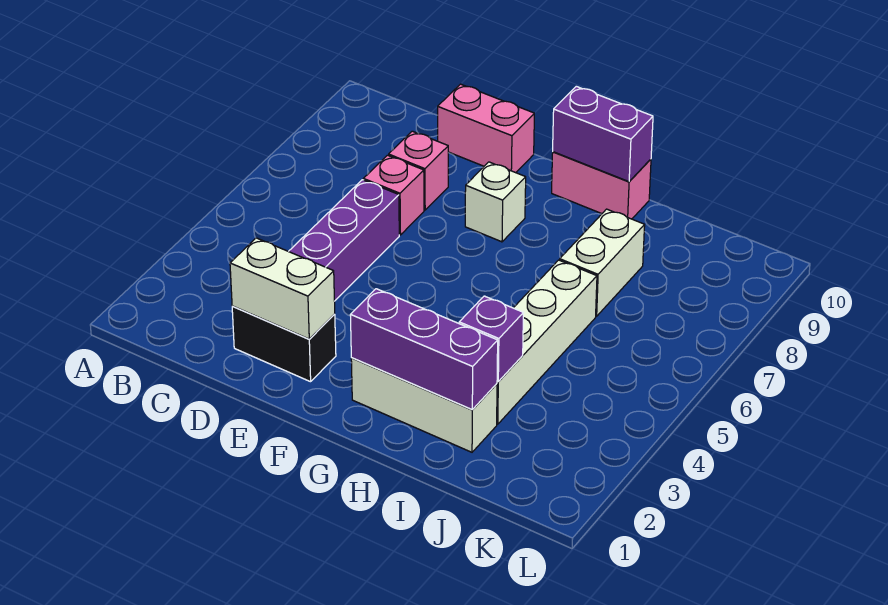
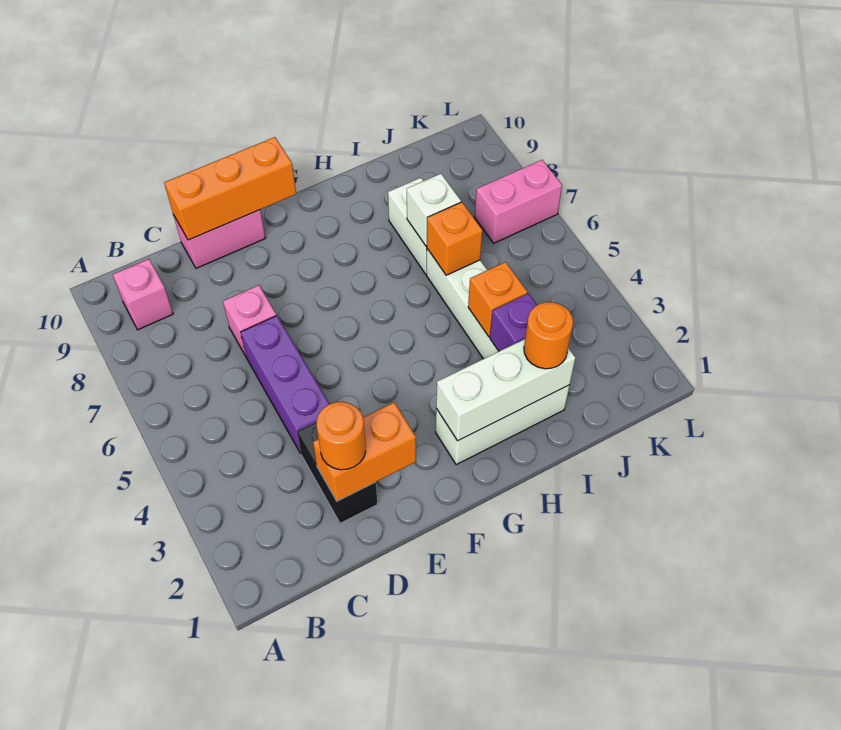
black brick D2:E2 level 1 -> black brick D2:D3 level 1
white brick D2:E2 level 2 -> orange brick D2:E2 level 2
none -> orange round brick D2 level 3
pink brick D8 level 1 -> pink brick B9 level 1
none -> orange brick D10:F10 level 2
white brick F8 level 1 -> white brick I7 level 2
purple brick G2:I2 level 2 -> white brick G2:I2 level 2
pink brick G10:H10 level 1 -> pink brick K7:L7 level 1
purple brick G10:H10 level 2 -> none
none -> orange round brick I2 level 3
none -> orange brick I4 level 2
none -> orange brick I6 level 2

